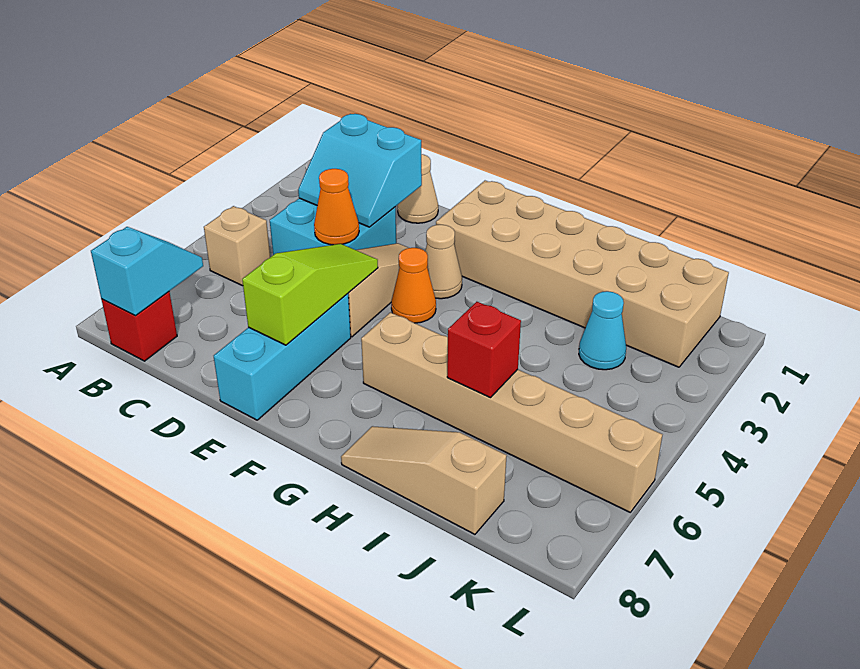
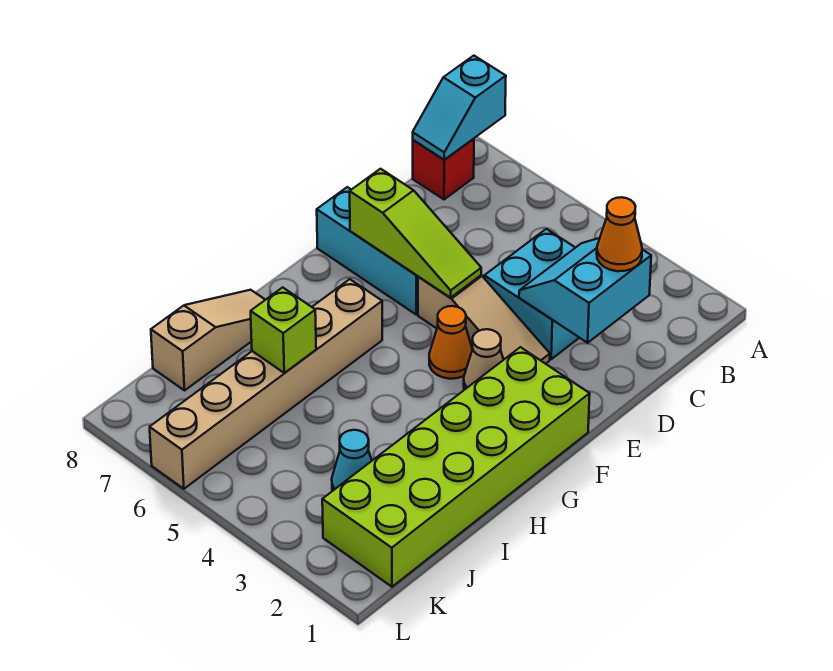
tan brick B5 level 1 -> none
cyan slope B7:B8 level 2 top 8 -> cyan slope A8:B8 level 2 top A
tan cone D1 level 1 -> none
orange cone D4 level 2 -> orange cone C2 level 3
tan brick F1:K2 level 1 -> lime brick F1:K2 level 1
red brick I6 level 2 -> lime brick I6 level 2

